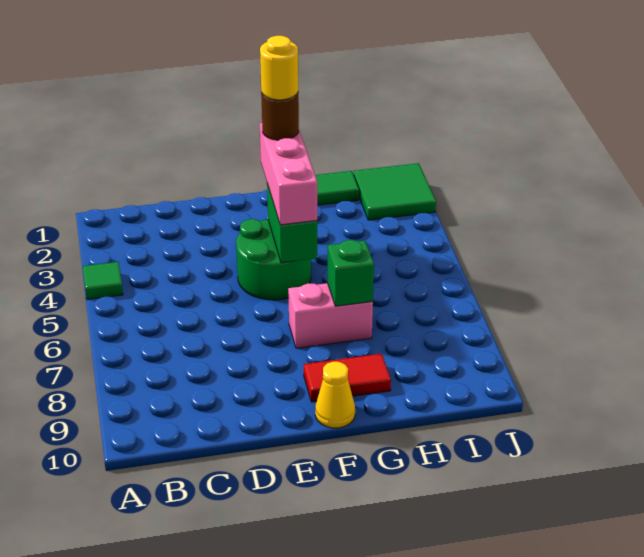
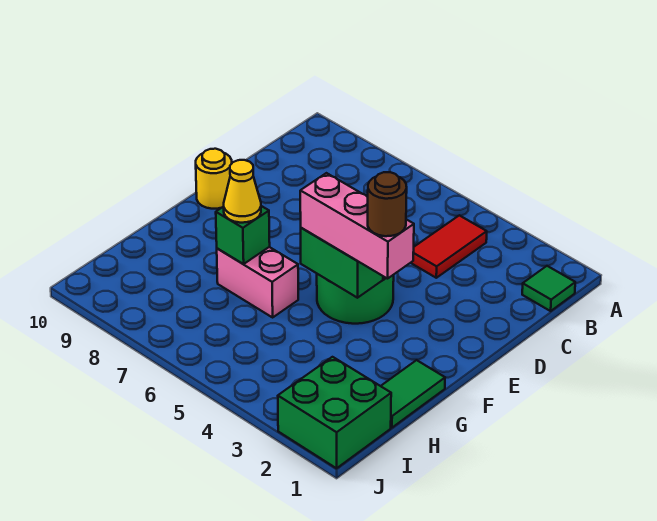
green tile A4 level 1 -> green tile B1 level 1
yellow round brick F3 level 5 -> yellow round brick E10 level 1
pink brick F7:G7 level 1 -> pink brick G6:G7 level 1
red tile F9:G9 level 1 -> red tile B4:C4 level 1
yellow cone F10 level 1 -> yellow cone G7 level 3
green tile I1:J2 level 1 -> green brick I1:J2 level 1

